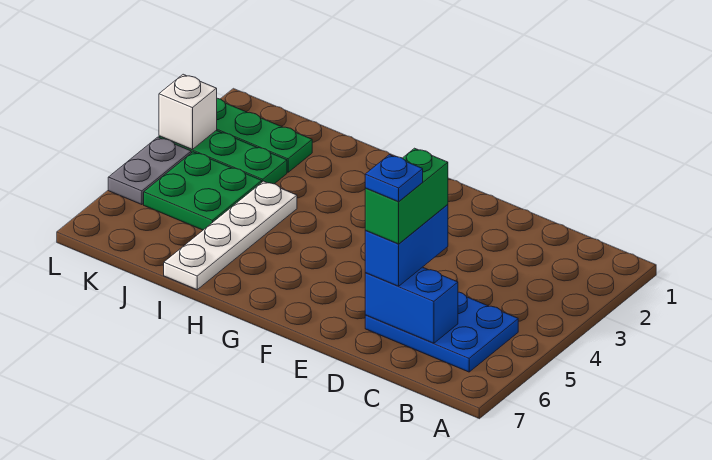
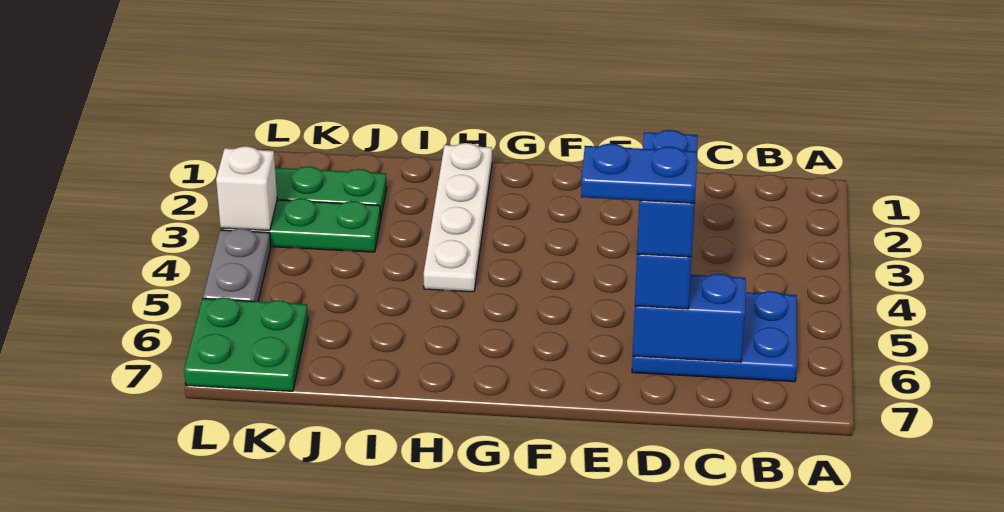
green brick D5:D6 level 4 -> blue brick D5:D6 level 4
blue plate D6 level 5 -> blue plate D6:E6 level 5
white plate I4:I7 level 1 -> white plate H1:H4 level 1
green plate J4:K5 level 1 -> green plate K6:L7 level 1

